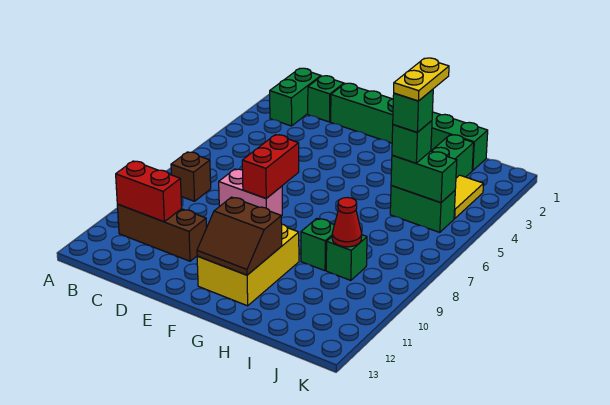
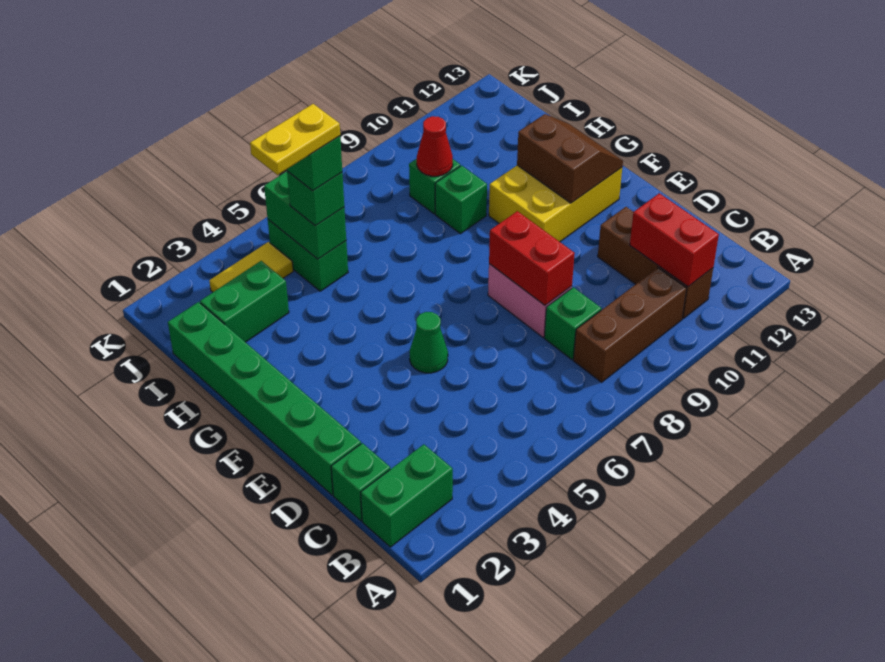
brown brick B8 level 1 -> brown brick B8:B10 level 1
none -> green brick C8 level 1
none -> green cone E5 level 1
red brick E7:E8 level 2 -> red brick D8:E8 level 2

